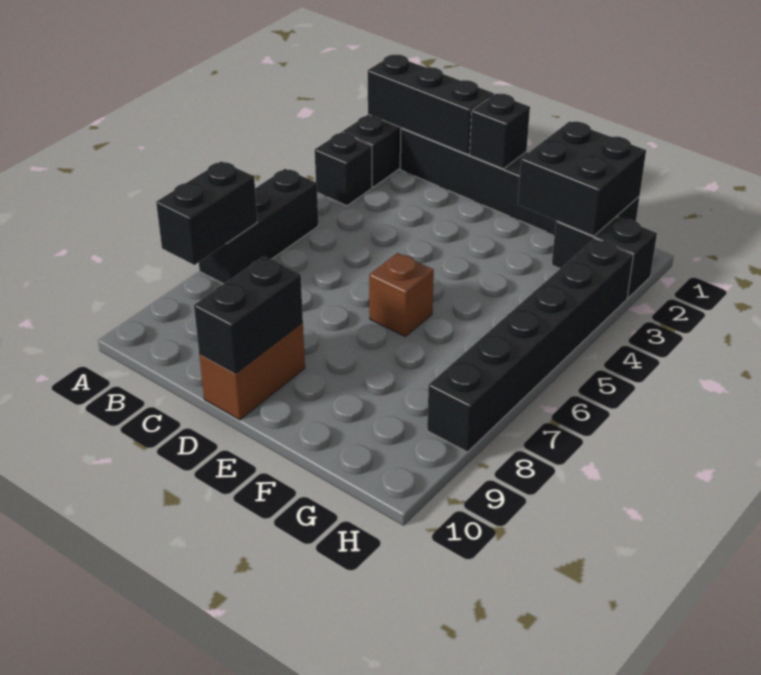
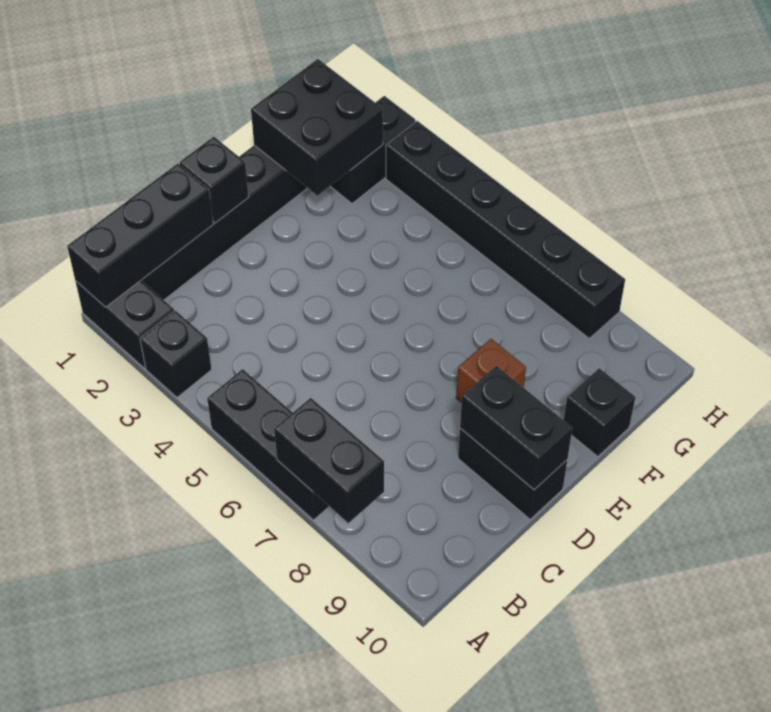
brown brick D9:D10 level 1 -> black brick D9:D10 level 1
brown brick E6 level 1 -> brown brick E8 level 1
none -> black brick F10 level 1

